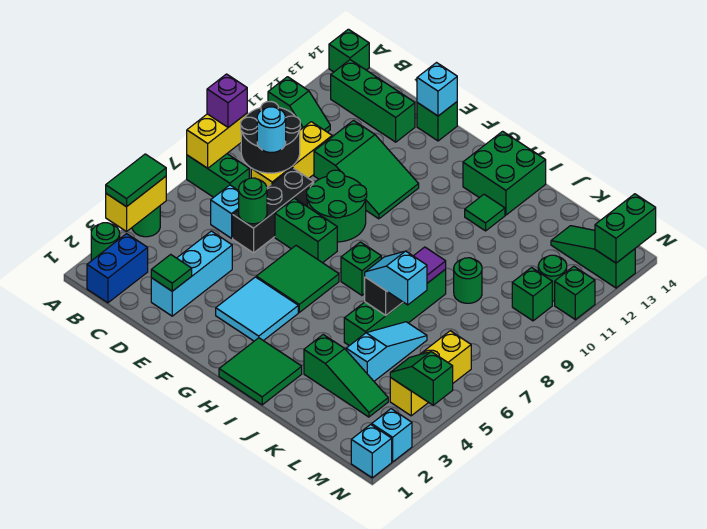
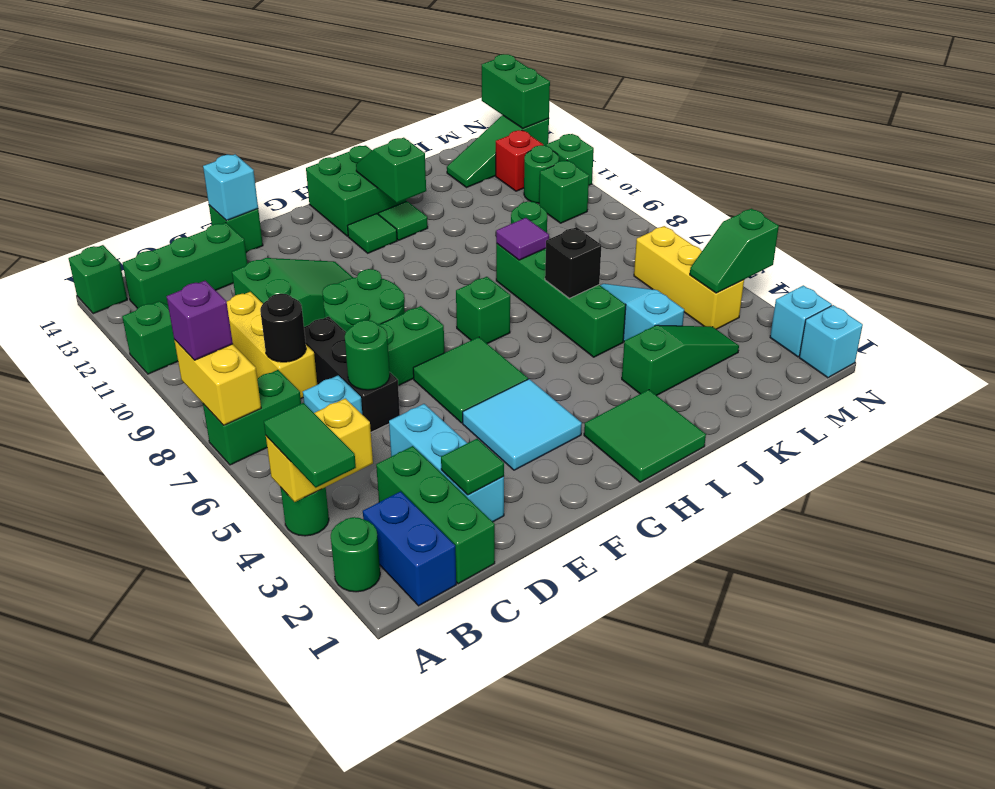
yellow brick A3:A4 level 2 -> yellow brick A4:B4 level 2
black round brick B8:C9 level 2 -> black round brick C8 level 2
none -> green brick C1:C3 level 1
cyan round brick C8 level 3 -> none
none -> green tile H12 level 1
none -> green slope I12:I13 level 2 top 12
cyan slope J6:K6 level 3 top K -> none
none -> red brick M12 level 1

